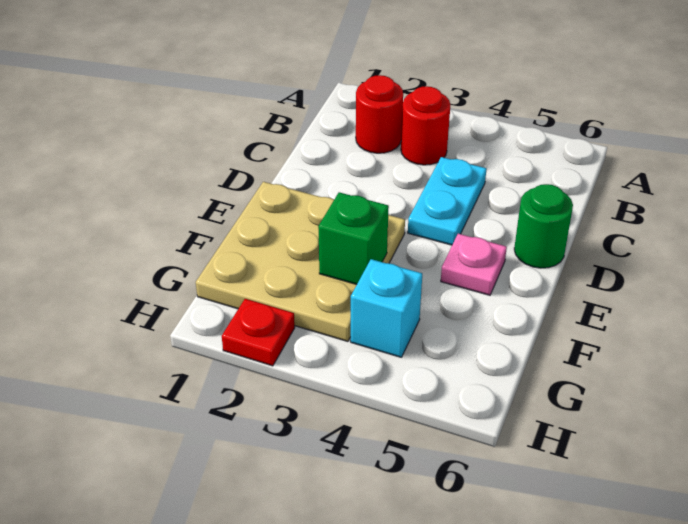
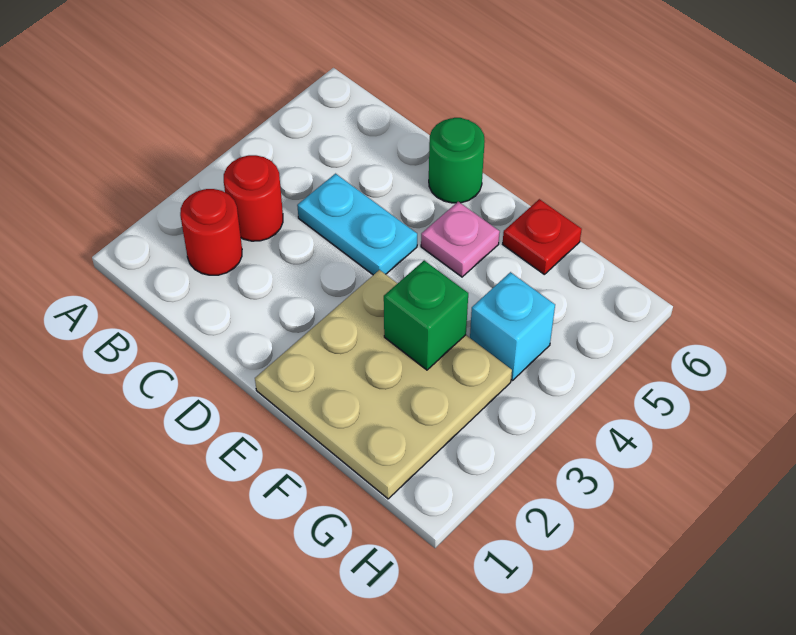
red plate H2 level 1 -> red plate F6 level 1

